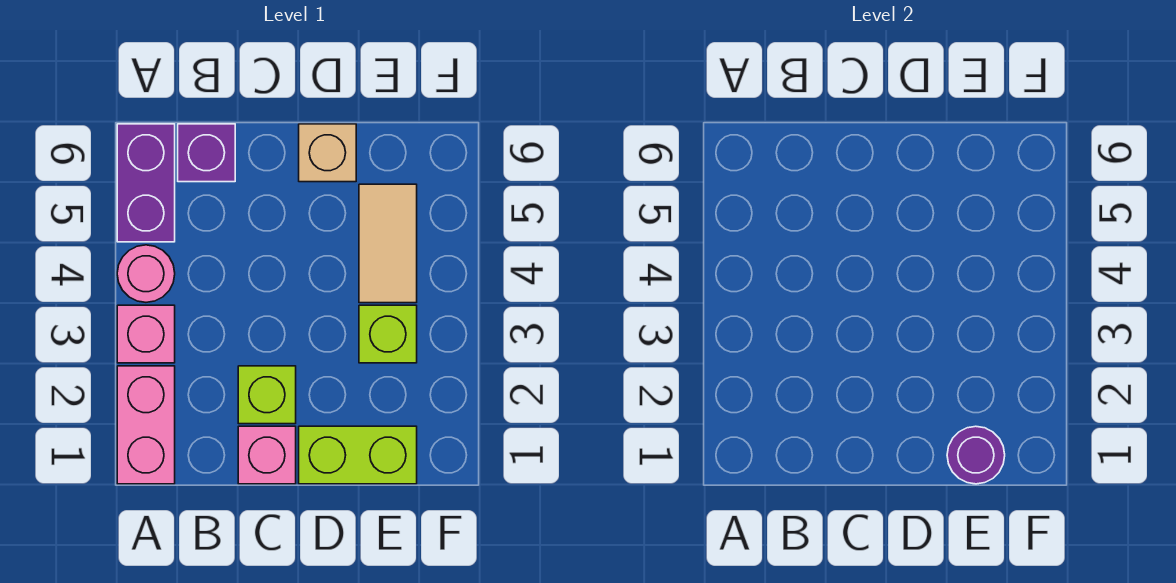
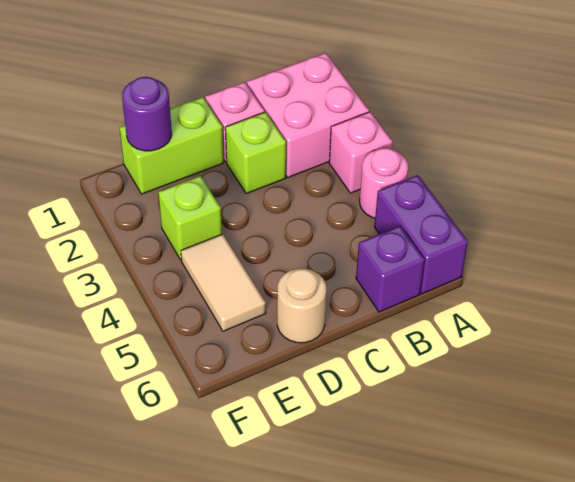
pink brick A1:A2 level 1 -> pink brick A1:B2 level 1
tan brick D6 level 1 -> tan round brick D6 level 1

